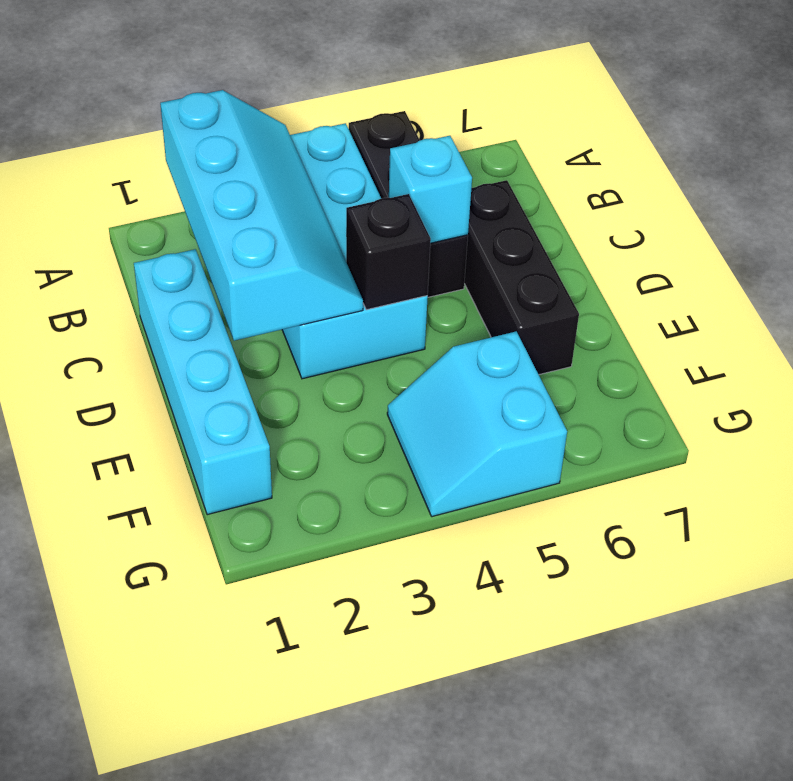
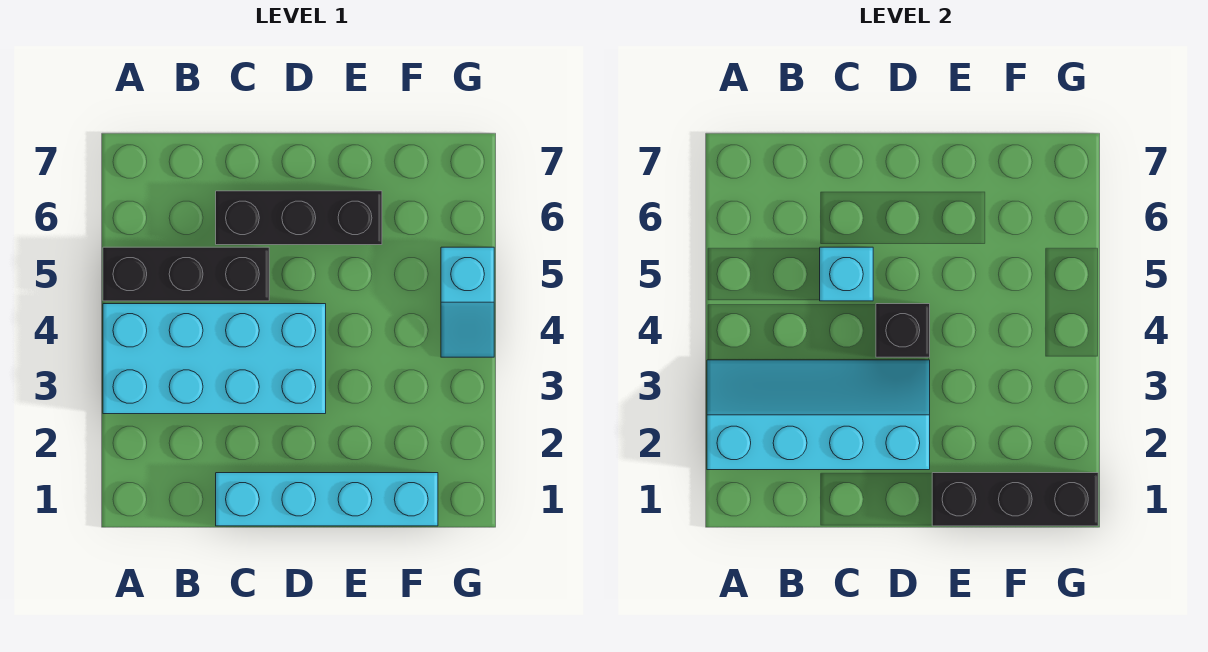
none -> black brick E1:G1 level 2
cyan slope F4:G5 level 1 top 5 -> cyan slope G4:G5 level 1 top 5

